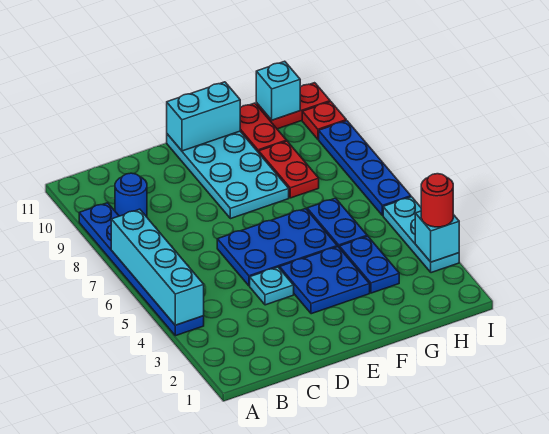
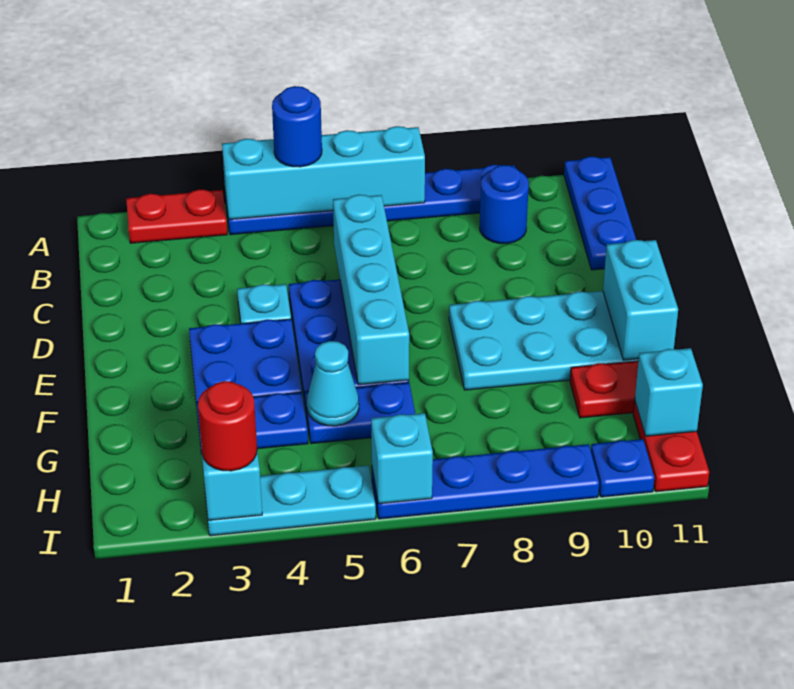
none -> blue round brick A5 level 3
none -> blue plate A11:C11 level 1
none -> cyan brick C6:F6 level 2
none -> cyan cone G5 level 2
red plate G8:G9 level 1 -> red plate A2:A3 level 1
none -> cyan brick I6 level 2
red plate I10 level 1 -> blue plate I10 level 1

